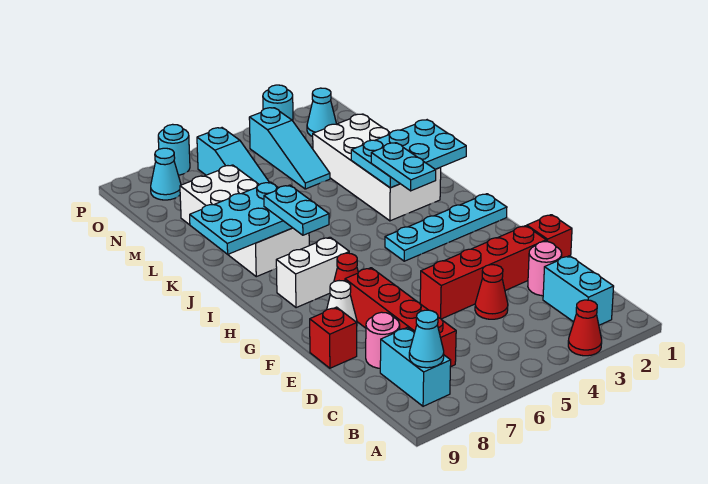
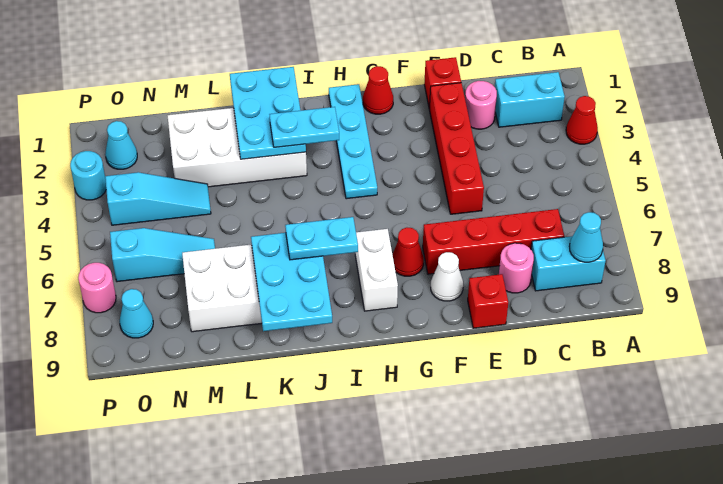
red cone D4 level 1 -> red cone G1 level 1
cyan round brick P7 level 1 -> pink round brick P7 level 1

